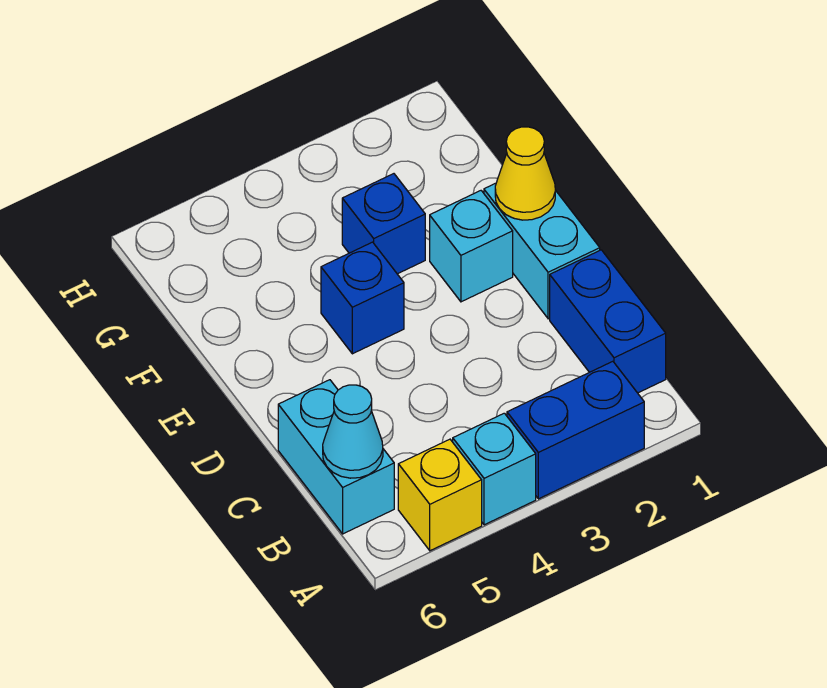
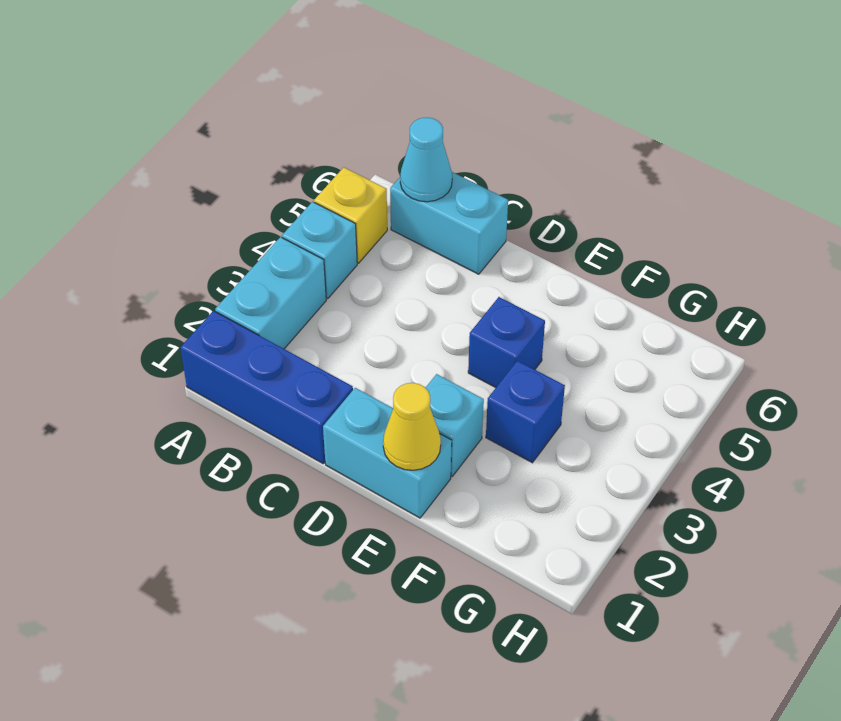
blue brick A2:A3 level 1 -> cyan brick A2:A3 level 1
blue brick B1:C1 level 1 -> blue brick A1:C1 level 1

